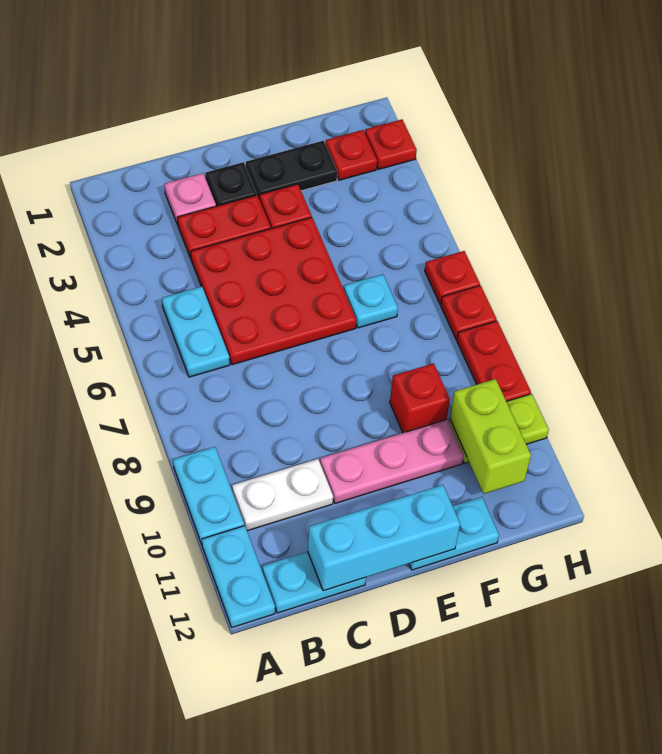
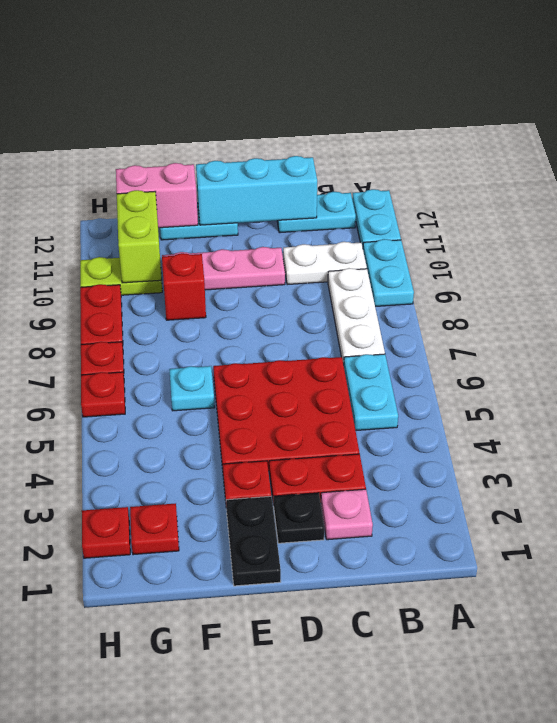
none -> white plate B7:B9 level 1
black plate E2:F2 level 1 -> black plate E1:E2 level 1
none -> pink brick F12:G12 level 2

